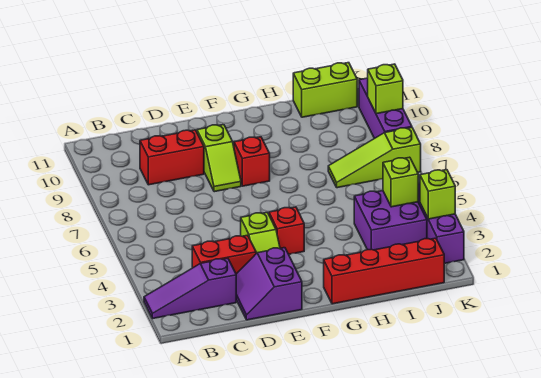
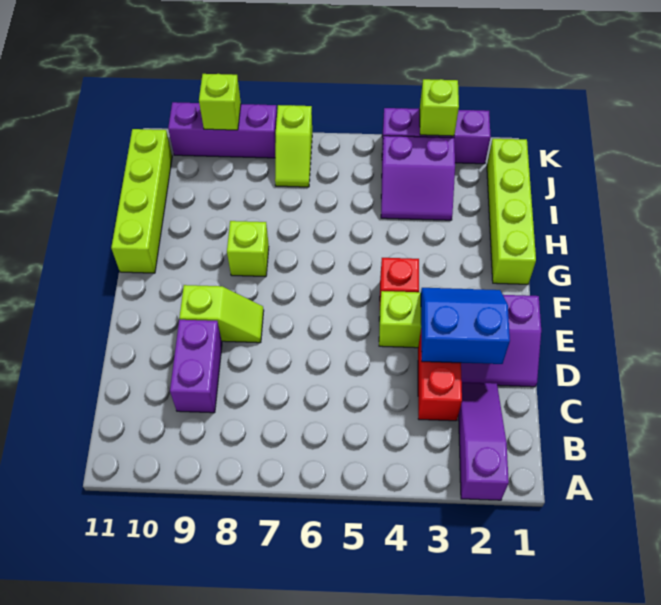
purple slope A2:C2 level 1 top C -> purple slope A2:C2 level 1 top A
red brick C9:D9 level 1 -> purple brick C9:D9 level 1
none -> blue slope D2:E3 level 2 top D
red brick F8 level 1 -> none
red brick G1:J1 level 1 -> lime brick G1:J1 level 1
purple brick I3:J4 level 1 -> purple slope I3:J4 level 1 top J
lime slope I7:K7 level 1 top K -> lime slope J7:K7 level 1 top K
lime brick I11:J11 level 1 -> lime brick G11:J11 level 1
lime brick J4 level 2 -> lime brick G8 level 1

